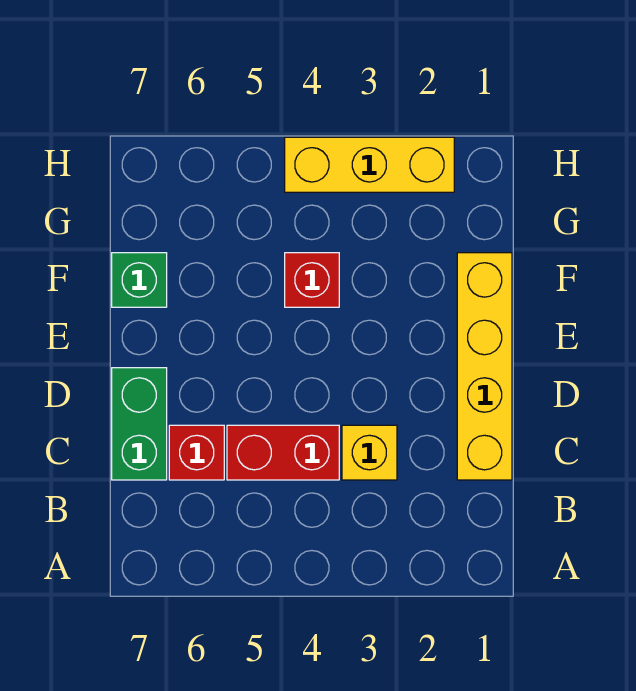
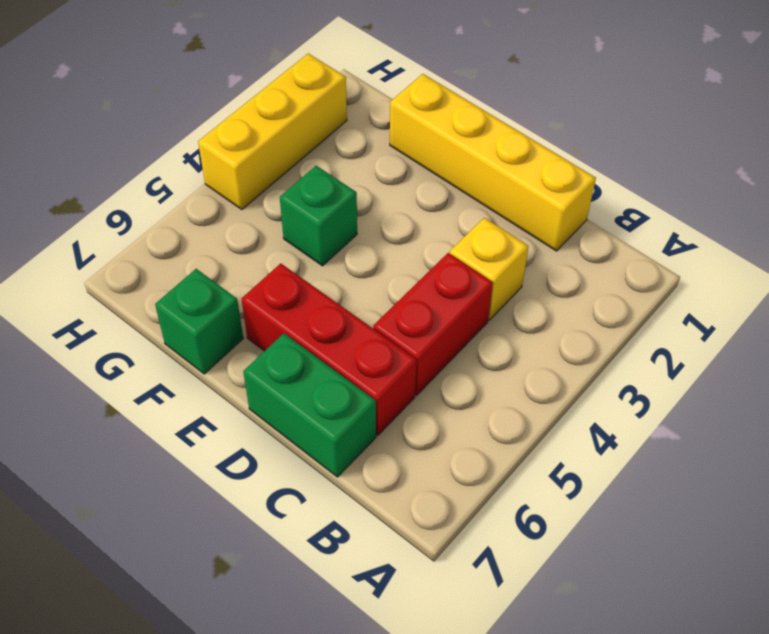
red brick C6 level 1 -> red brick C6:E6 level 1
red brick F4 level 1 -> green brick F4 level 1

